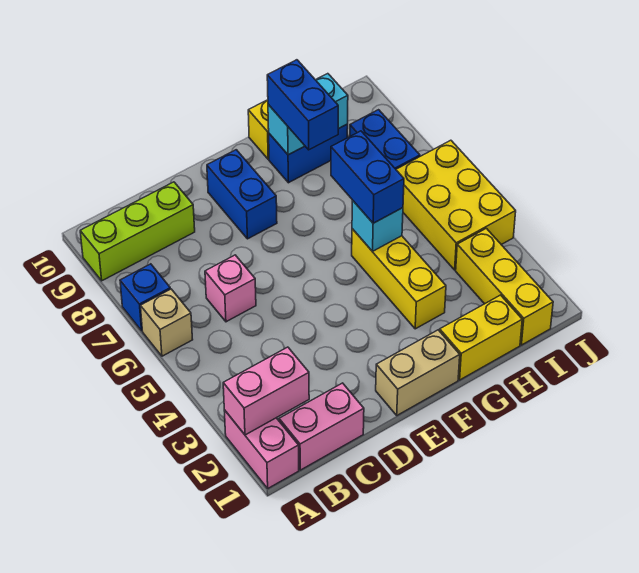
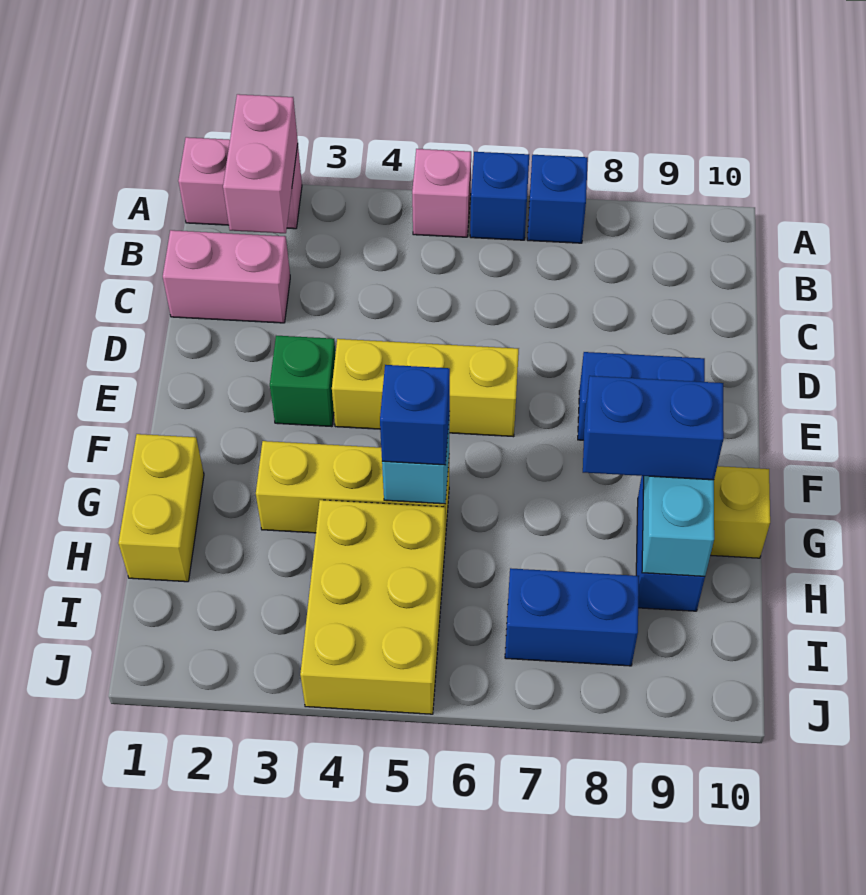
tan brick A6 level 1 -> blue brick A6 level 1
lime brick A9:C9 level 1 -> none
pink brick B1:C1 level 1 -> pink brick C1:C2 level 1
pink brick C6 level 1 -> pink brick A5 level 1
tan brick E1:F1 level 1 -> none
none -> green brick E3 level 1
blue brick G5:G6 level 3 -> blue brick G5 level 3
yellow brick I1:I3 level 1 -> yellow brick E4:E6 level 1
yellow brick I4:J6 level 1 -> yellow brick H4:J5 level 1

